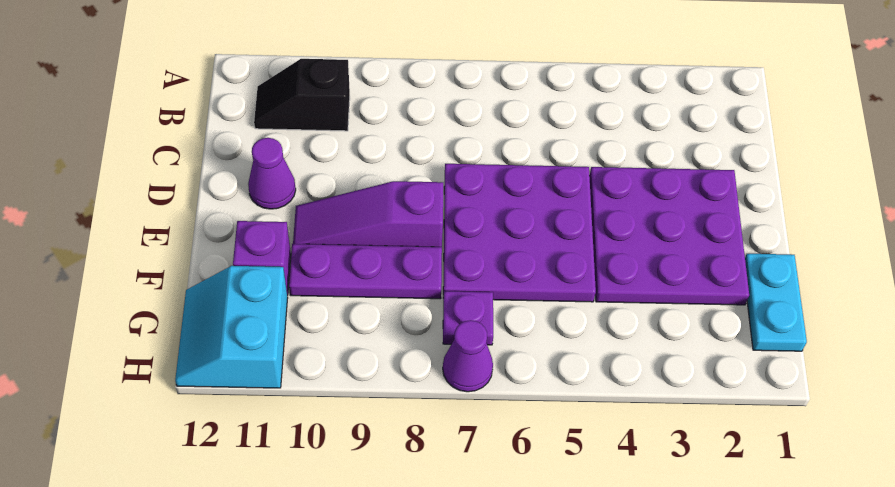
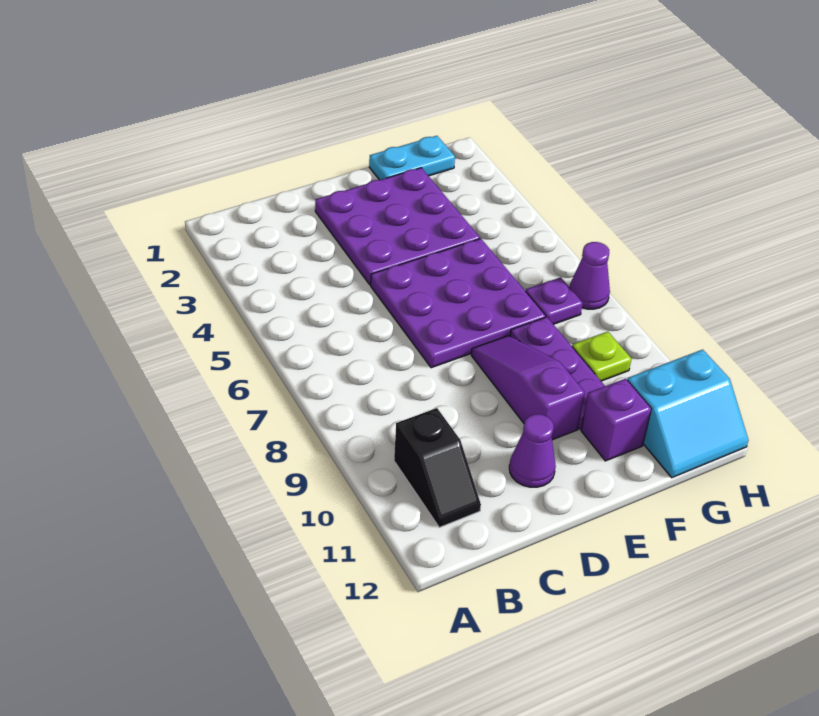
purple slope E8:E10 level 1 top 8 -> purple slope E8:E10 level 1 top 10
none -> lime plate G9 level 1

